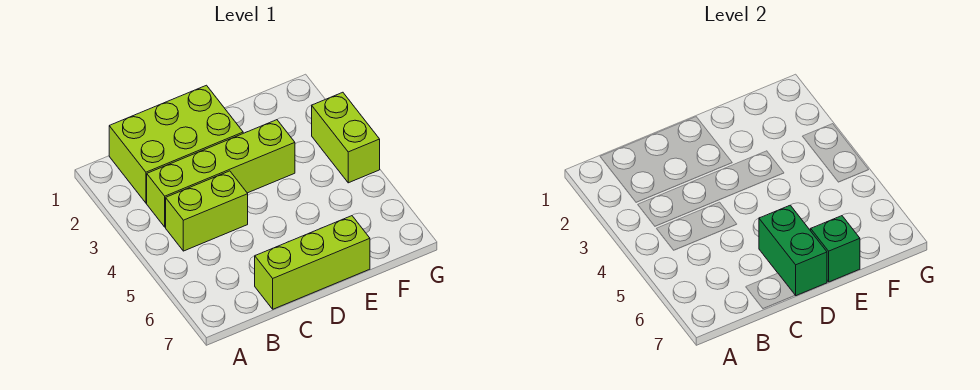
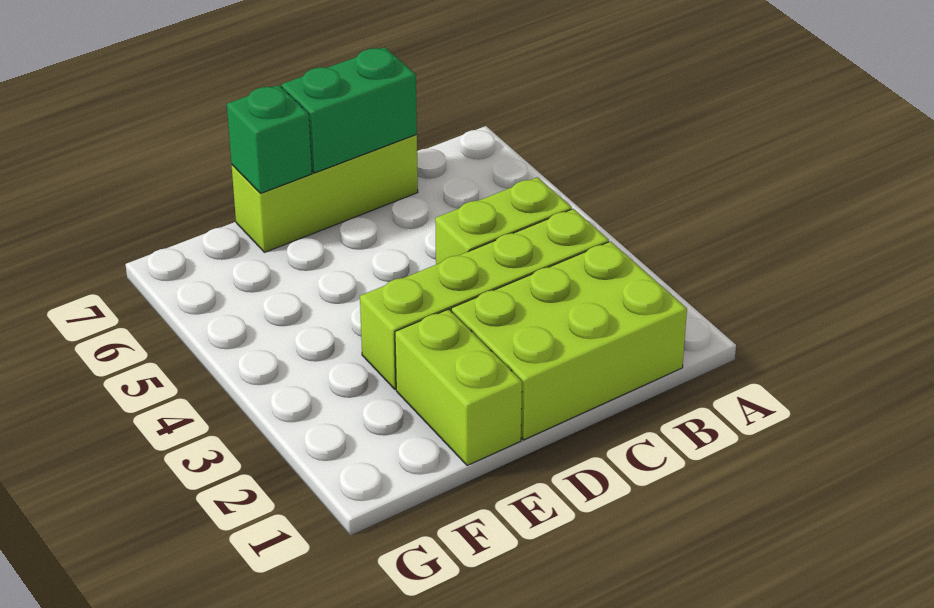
green brick D6:D7 level 2 -> green brick C7:D7 level 2
lime brick G3:G4 level 1 -> lime brick E1:E2 level 1

